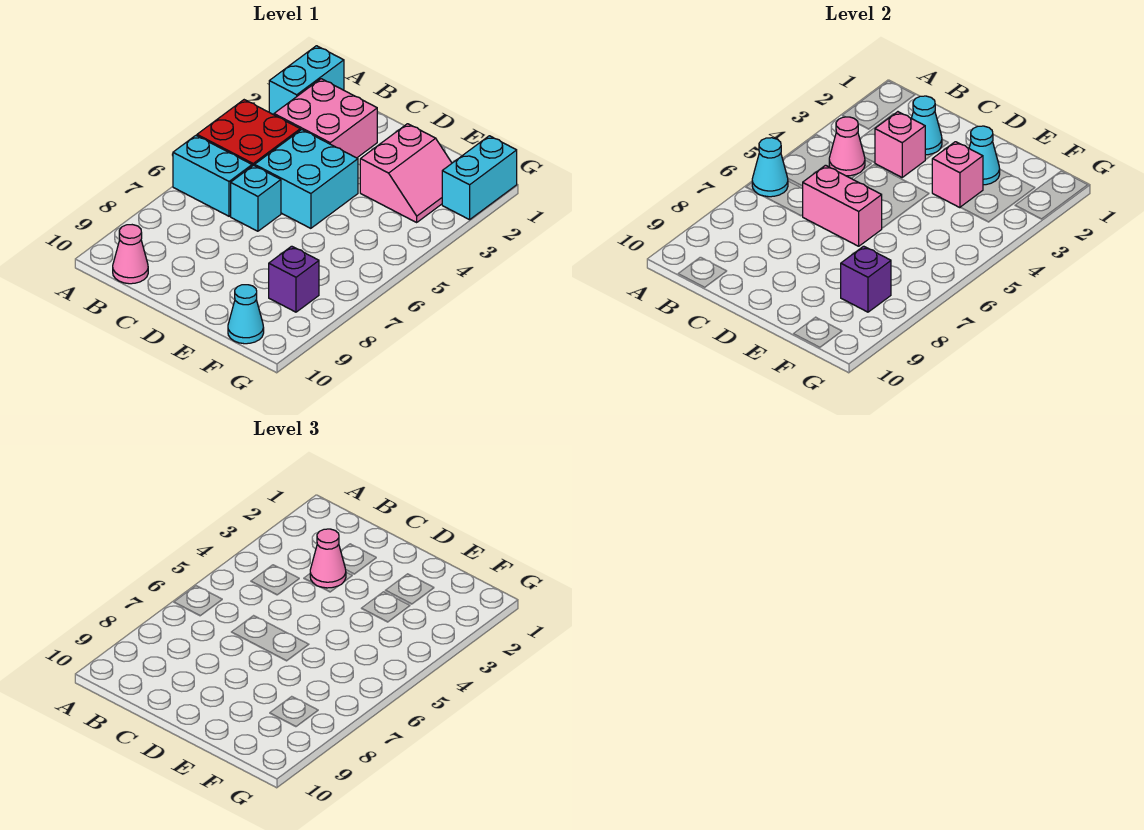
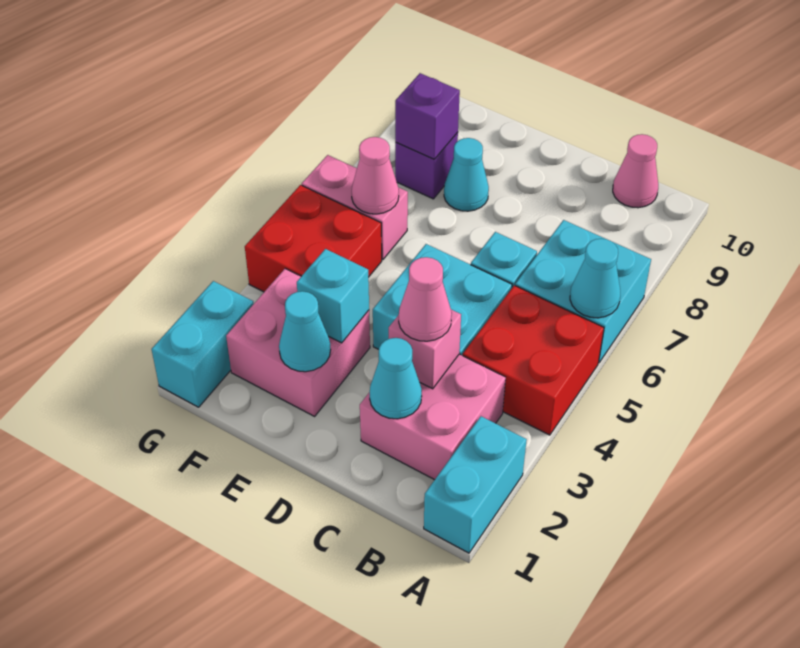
cyan brick A6:B6 level 1 -> cyan brick A6:B7 level 1
pink cone B4 level 2 -> pink cone F6 level 2
pink brick C6:D6 level 2 -> pink brick F6:G6 level 1
pink slope E2:F3 level 1 top E -> pink brick E2:F3 level 1
pink brick E3 level 2 -> cyan brick E3 level 2
none -> red brick F4:G5 level 1
cyan cone F10 level 1 -> cyan cone E8 level 1

